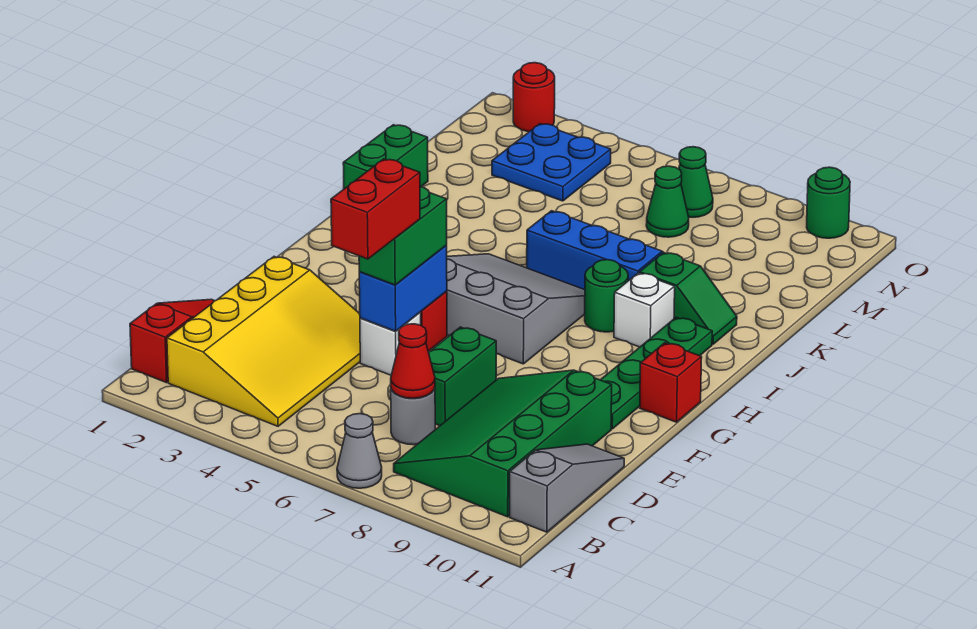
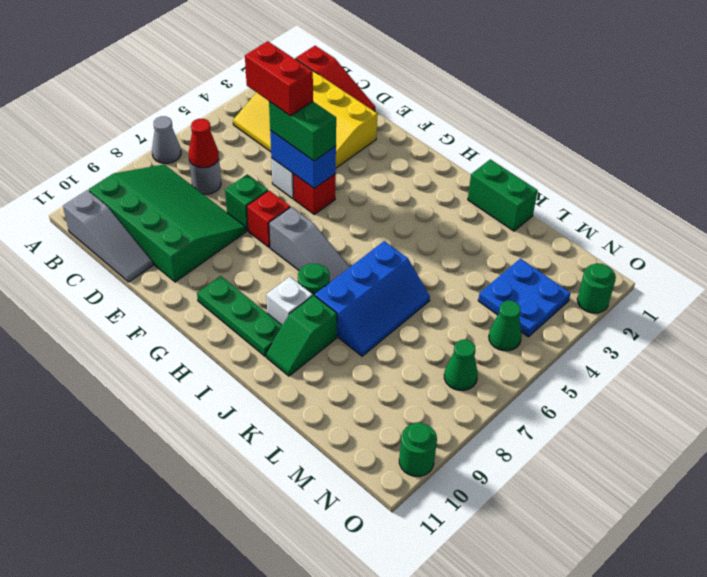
green brick D7:E7 level 1 -> green brick E7 level 1
green plate F10:I10 level 1 -> green plate G10:I10 level 1
grey slope G5:I7 level 1 top G -> grey slope G7:I7 level 1 top G
red brick G11 level 1 -> red brick F7 level 1
green cone M7 level 1 -> green cone N5 level 1
red round brick O2 level 1 -> green round brick O2 level 1

